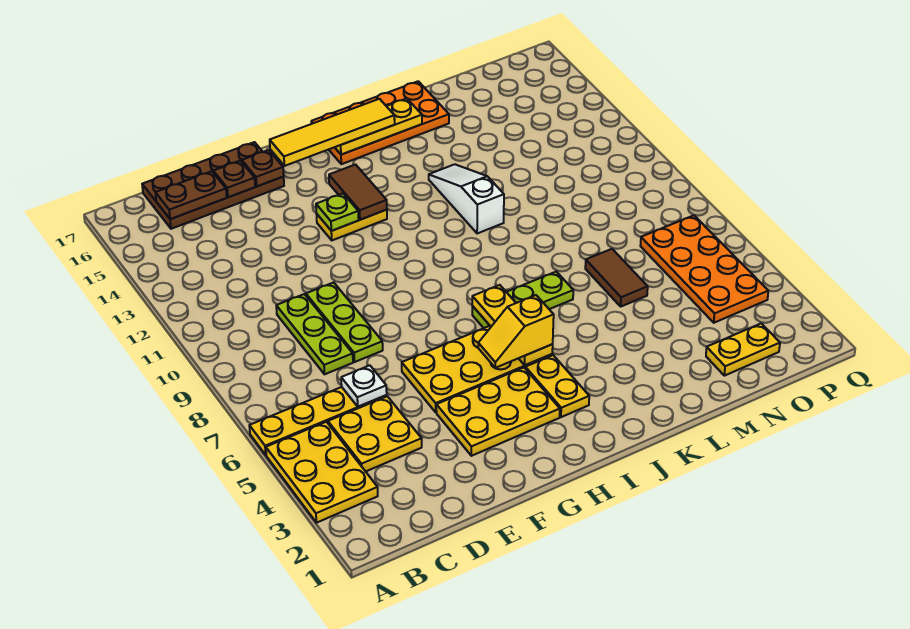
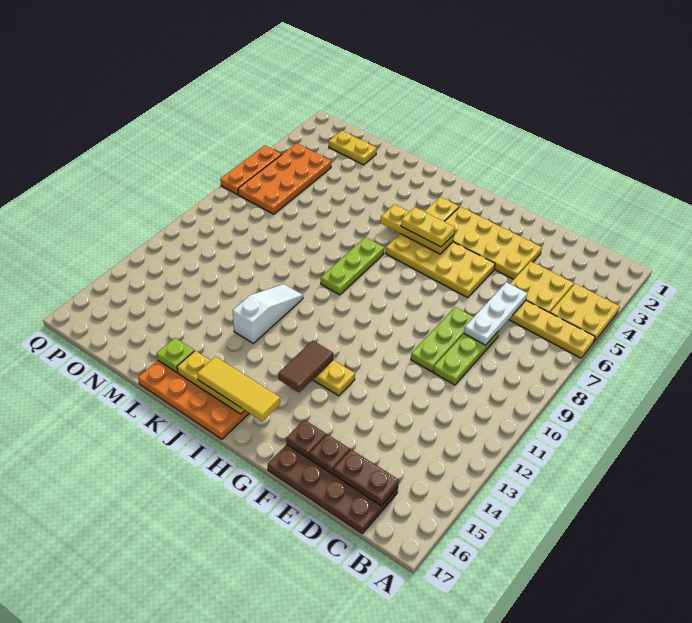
yellow plate A3:B5 level 1 -> yellow plate A4:B5 level 1
white plate D6 level 2 -> white plate D6:D8 level 2
yellow plate F3:H4 level 1 -> yellow plate E3:H4 level 1
lime plate G13 level 2 -> lime plate L16 level 2
yellow tile G16:J16 level 3 -> yellow tile H16:J16 level 3
yellow slope H5:I5 level 3 top I -> yellow plate H5:I5 level 3
yellow plate I5:I7 level 2 -> yellow plate H5:J5 level 2
lime plate I7:K7 level 1 -> lime plate J7:J9 level 1
white slope K11:K13 level 1 top 11 -> white slope K11:K13 level 1 top 13
brown tile M6:M7 level 1 -> none
none -> orange plate Q5:Q7 level 1

